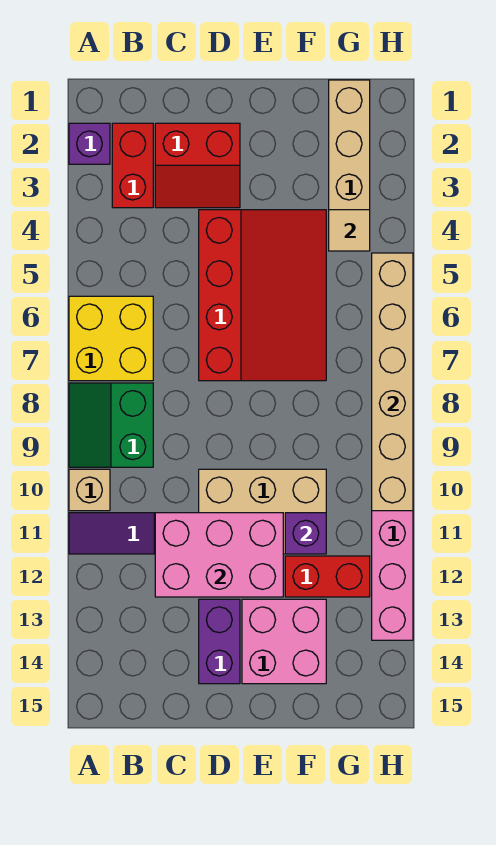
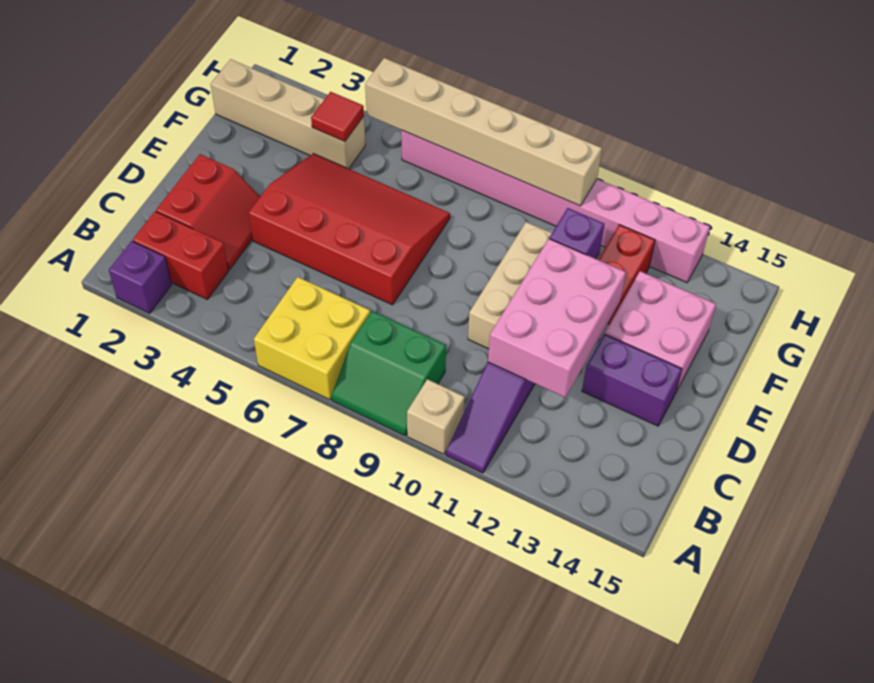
tan tile G4 level 2 -> red tile G4 level 2

